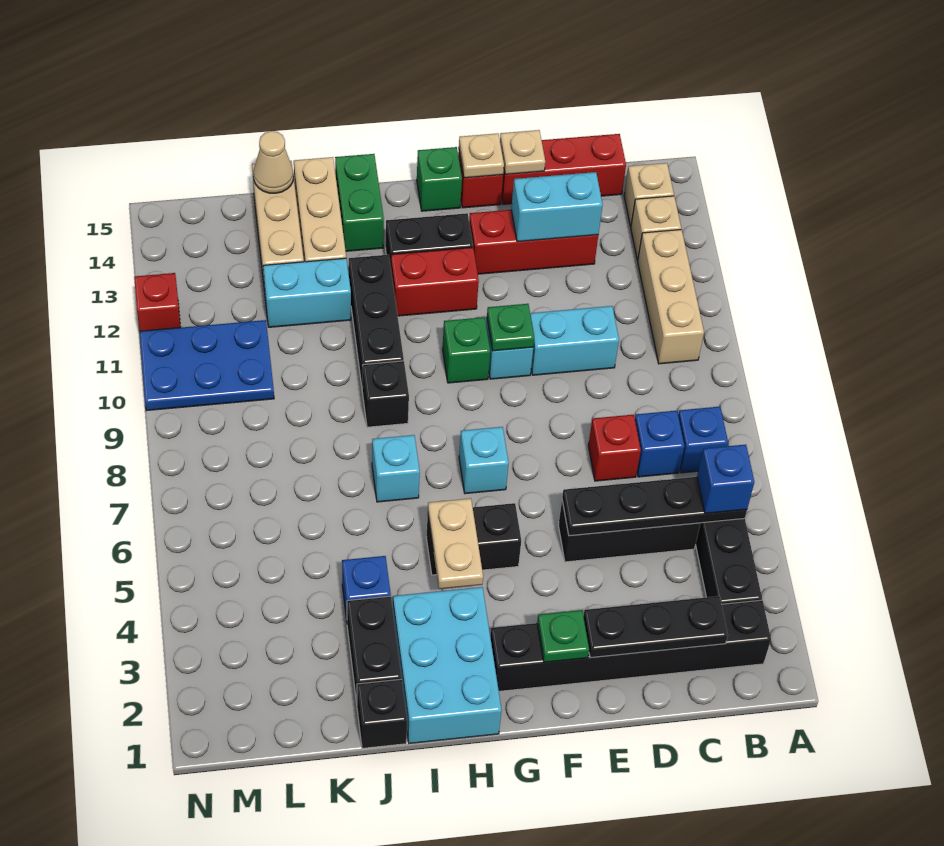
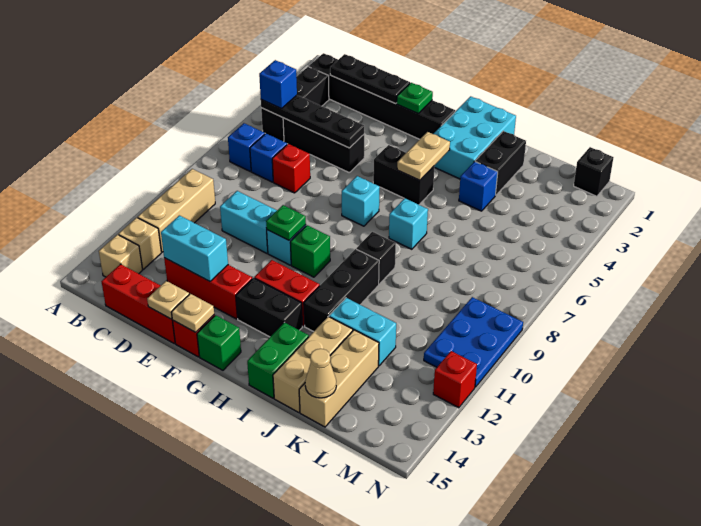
black brick J1 level 1 -> black brick M1 level 1
blue plate L10:N11 level 1 -> blue plate M9:N11 level 1

